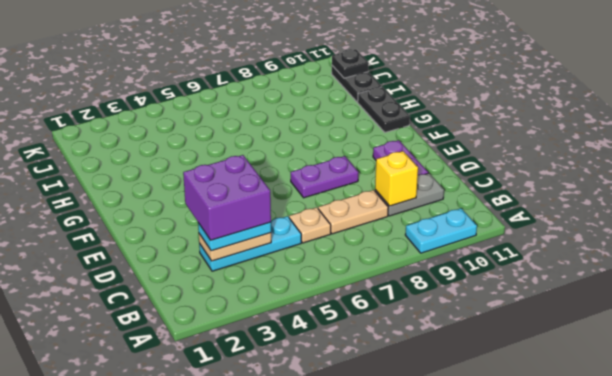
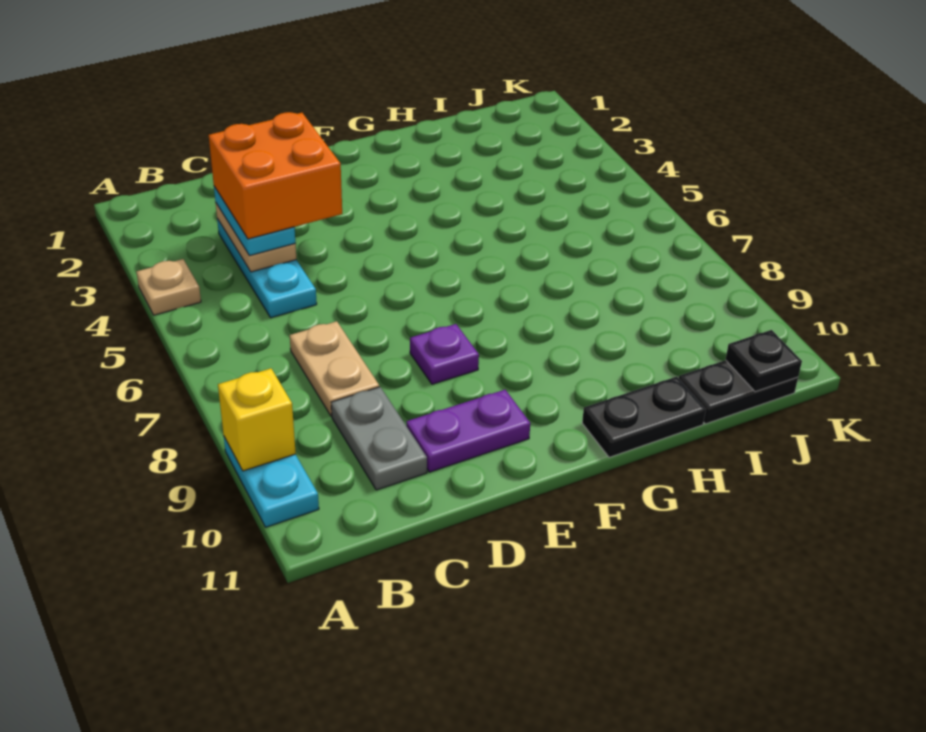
purple brick C3:D4 level 4 -> orange brick C3:D4 level 4
tan plate C6 level 1 -> tan plate A4 level 1
yellow brick C9 level 2 -> yellow brick A9 level 2
purple plate E7:E8 level 1 -> purple plate E8 level 1

